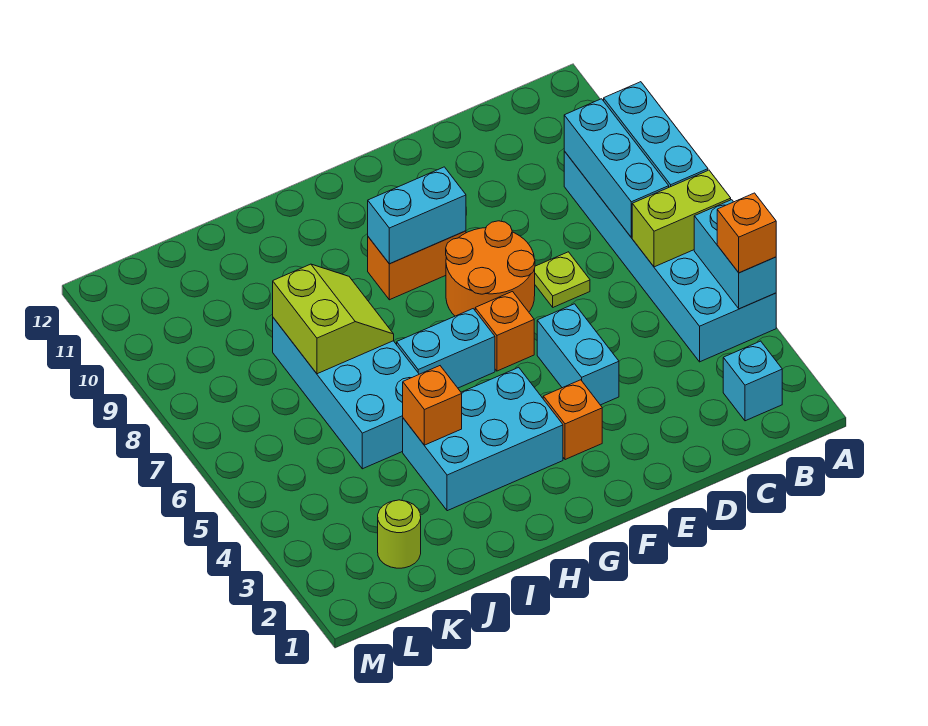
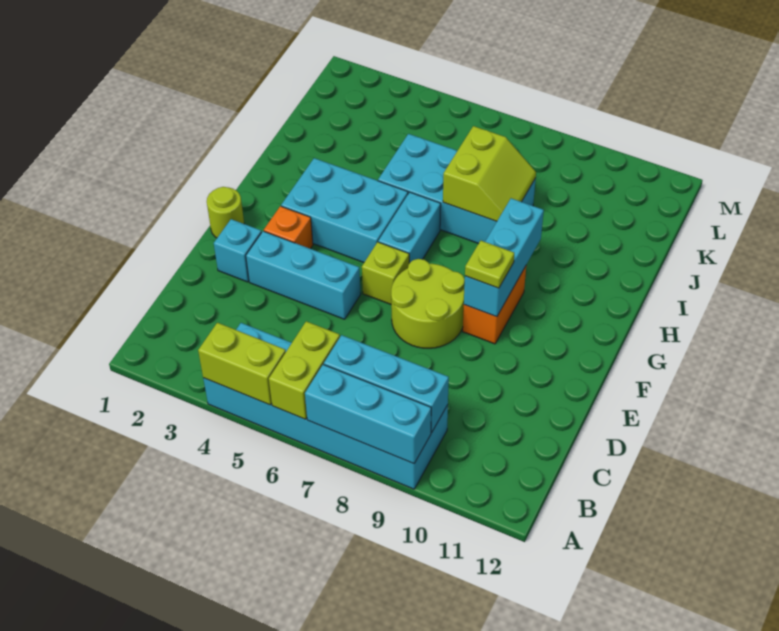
cyan brick A4:A5 level 2 -> lime brick A4:A5 level 2
orange brick A4 level 3 -> none
cyan brick B2 level 1 -> cyan brick E2 level 1
lime plate D7 level 1 -> lime plate F9 level 3
cyan brick E4:E5 level 1 -> cyan brick E3:E5 level 1
orange round brick E7:F8 level 1 -> lime round brick E7:F8 level 1
orange brick F6 level 1 -> lime brick F6 level 1
cyan brick F9:G9 level 2 -> cyan brick F9:H9 level 2
cyan brick G3:I4 level 1 -> cyan brick G3:H5 level 1
orange brick I4 level 2 -> none
lime slope I7:J8 level 2 top J -> lime slope I7:J8 level 2 top 7
lime round brick K2 level 1 -> lime round brick F1 level 1

